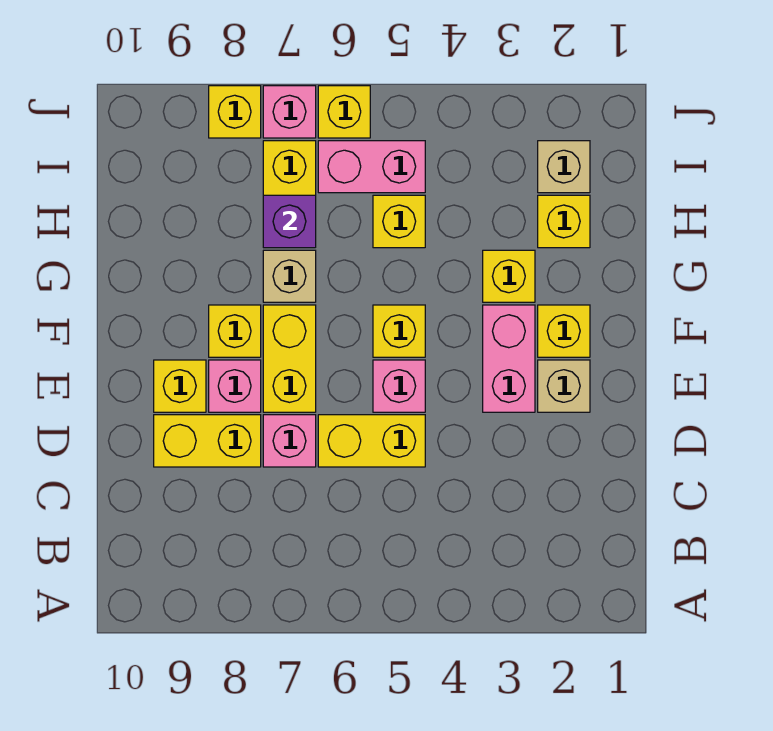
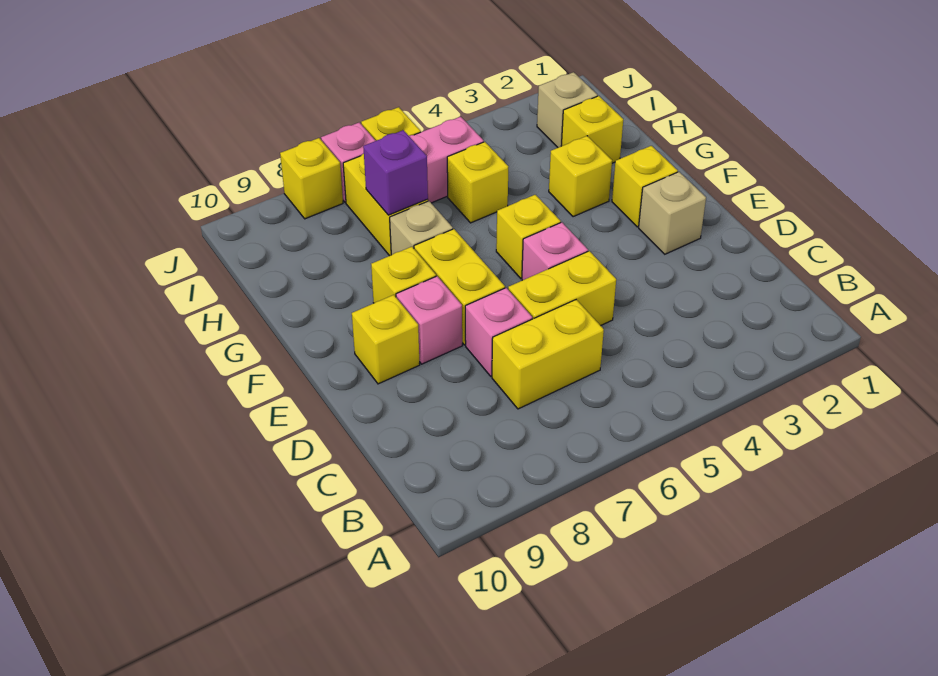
yellow brick D8:D9 level 1 -> yellow brick C6:C7 level 1
pink brick E3:F3 level 1 -> none

